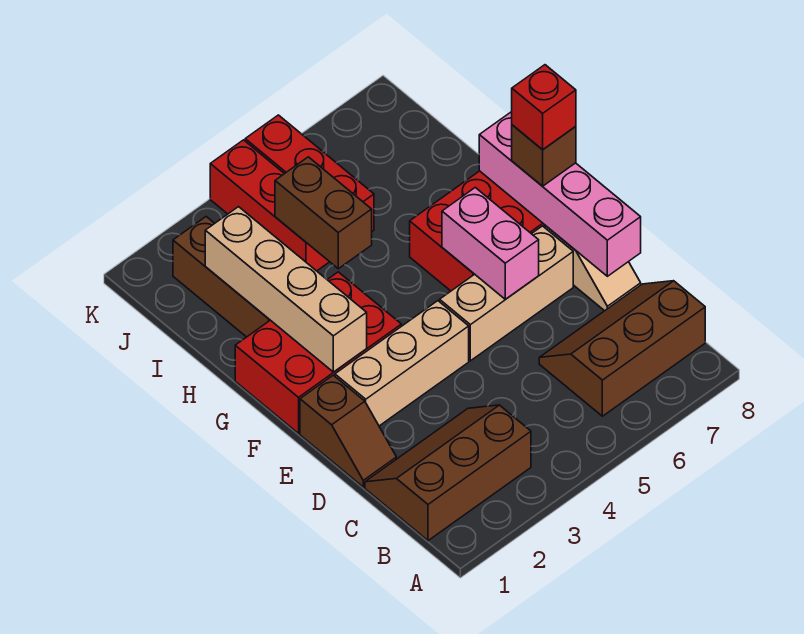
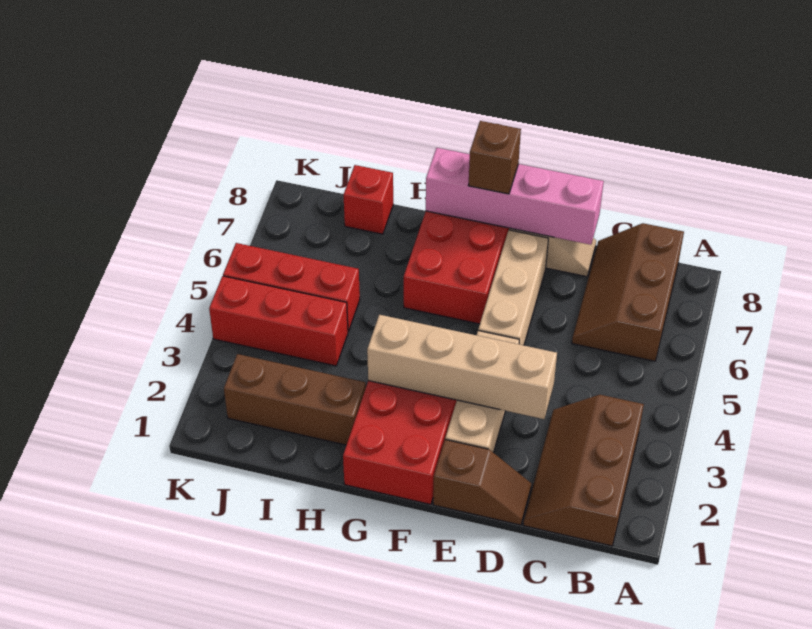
pink brick E6:F6 level 2 -> none
tan brick F2:I2 level 2 -> tan brick D3:G3 level 2
red brick F8 level 4 -> red brick I8 level 1
brown brick H4:I4 level 2 -> none

